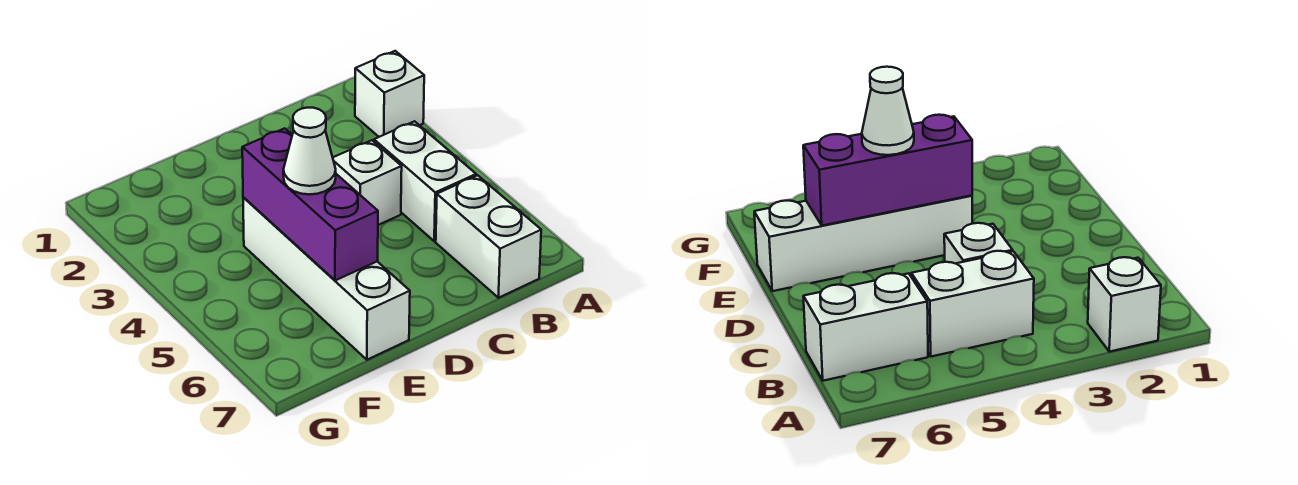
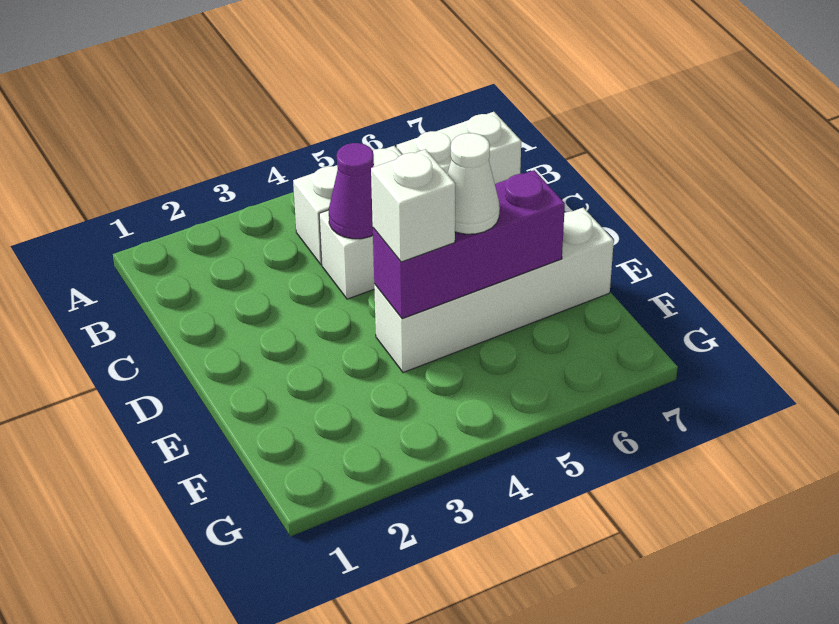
white brick A2 level 1 -> white brick E4 level 3
none -> purple cone C4 level 2

